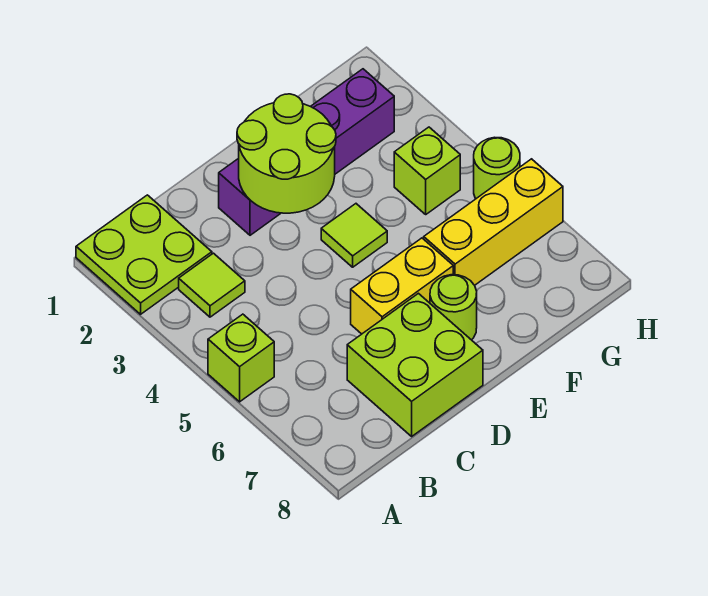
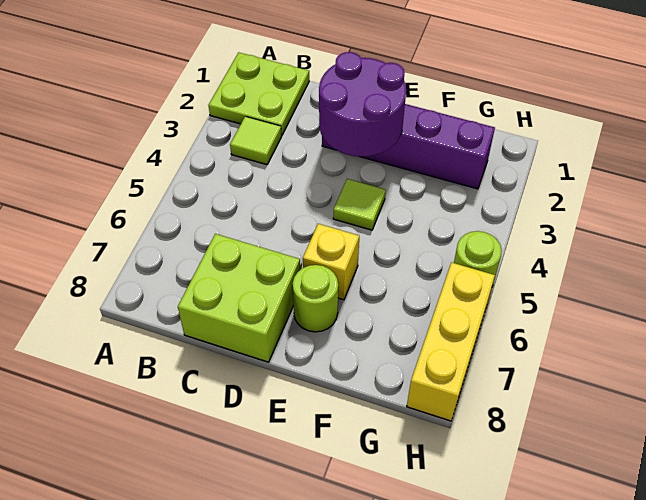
lime brick A5 level 1 -> none
lime round brick D2:E3 level 2 -> purple round brick D2:E3 level 2
yellow brick D6:E6 level 1 -> yellow brick E6 level 1
yellow brick F6:H6 level 1 -> yellow brick H6:H8 level 1
lime brick G4 level 1 -> none

